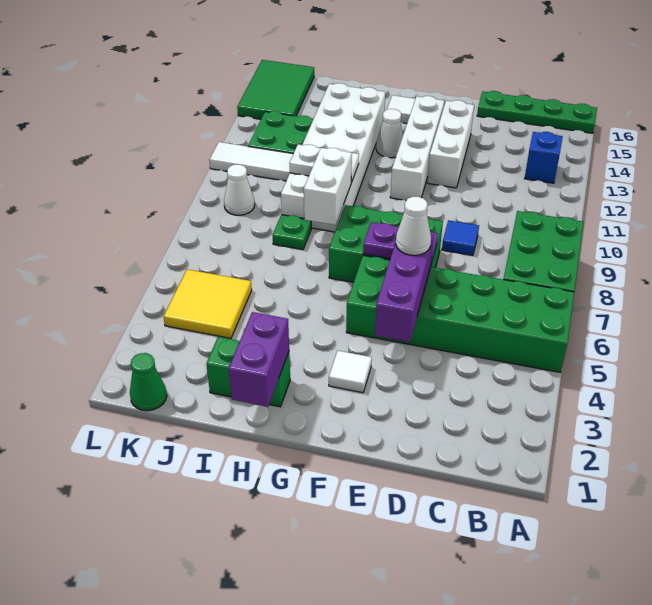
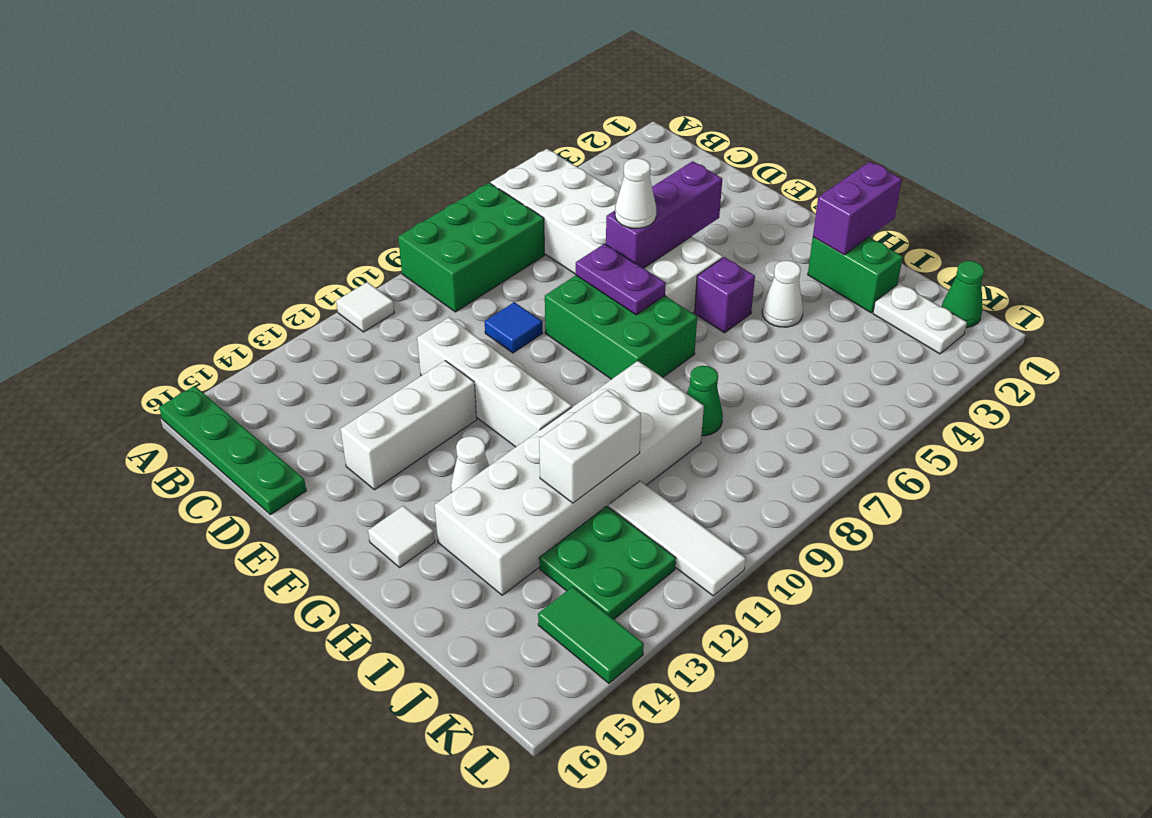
green brick A5:F6 level 1 -> white brick A5:F6 level 1
blue brick B13 level 1 -> none
white tile F3 level 1 -> white tile A11 level 1
white brick F11:F14 level 1 -> white brick D11:G11 level 1
none -> purple brick G5 level 1
white brick H8:H9 level 2 -> white brick I11:I12 level 2
white plate H10:I10 level 2 -> white plate J2:K2 level 1
green plate I8 level 1 -> green cone I8 level 1
yellow tile J4:K5 level 1 -> none
white cone K9 level 1 -> white cone H4 level 1
green tile K14:L16 level 1 -> green tile K14:L14 level 1

